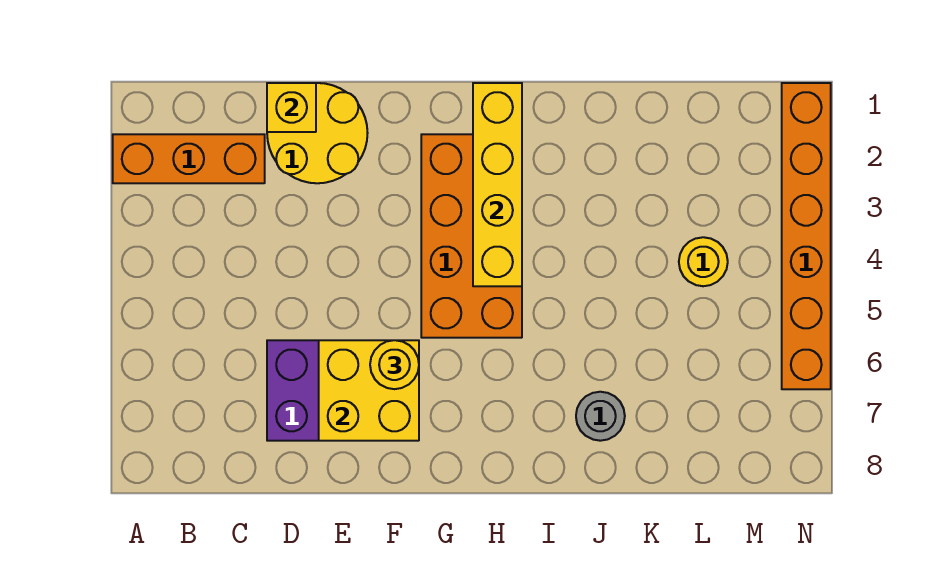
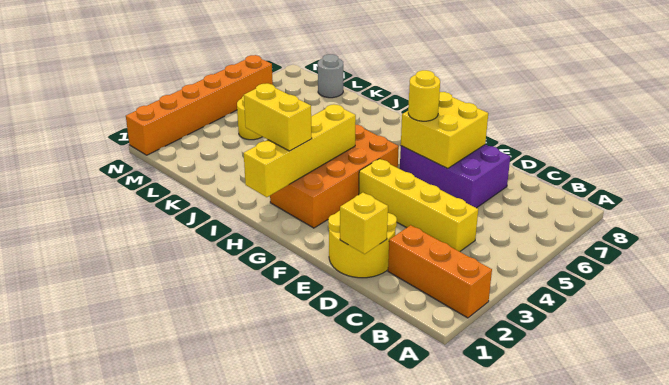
none -> yellow brick C4:F4 level 1
none -> yellow brick H2:I2 level 3
grey round brick J7 level 1 -> grey round brick L8 level 1

